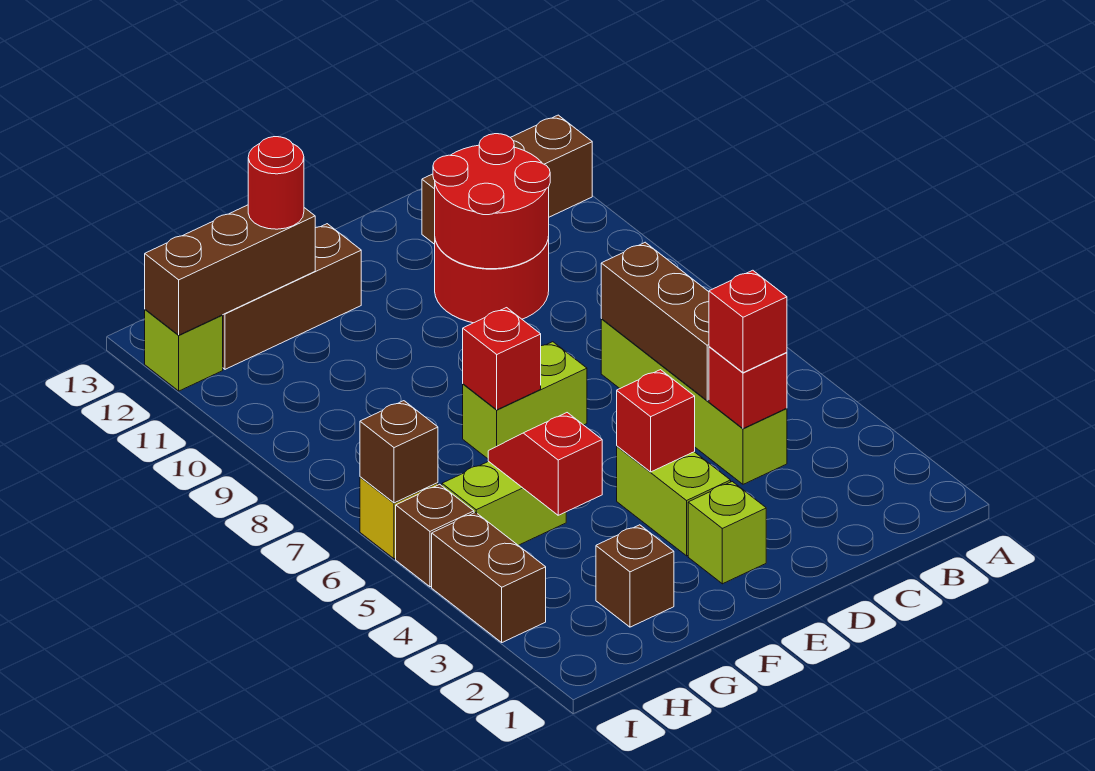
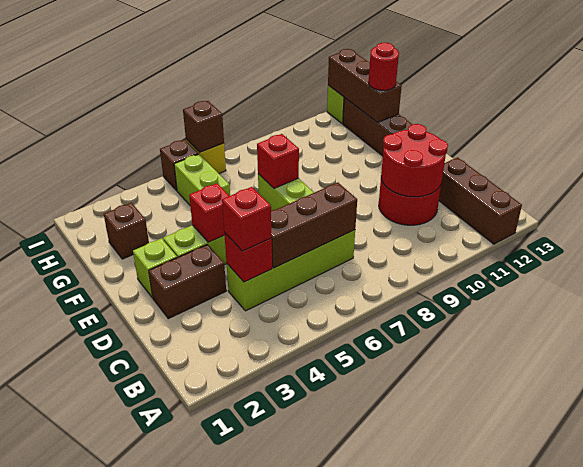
red slope G4:G5 level 2 top 4 -> none
brown brick I3:I4 level 1 -> brown brick D2:D3 level 1

